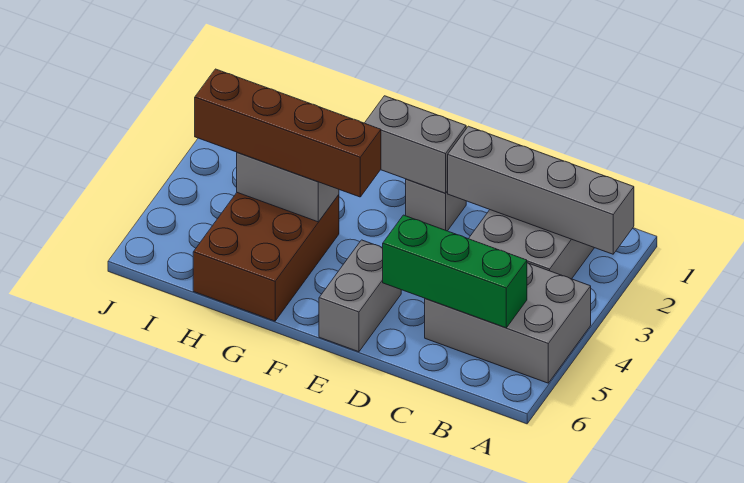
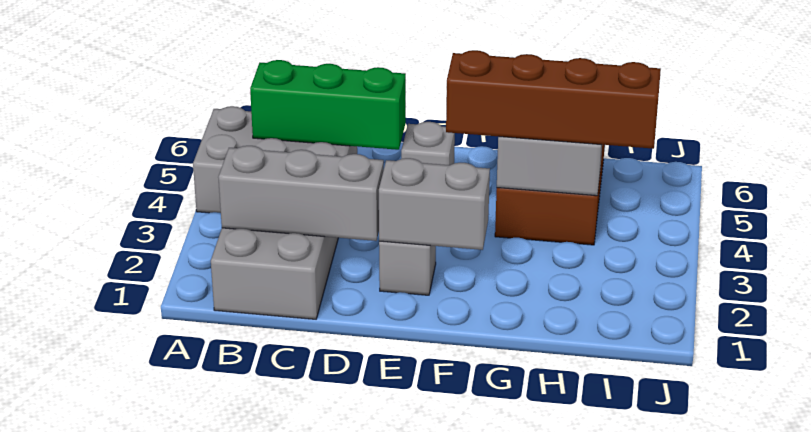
grey brick A2:D2 level 2 -> grey brick B2:D2 level 2
grey brick E5:E6 level 1 -> grey brick E5 level 1

